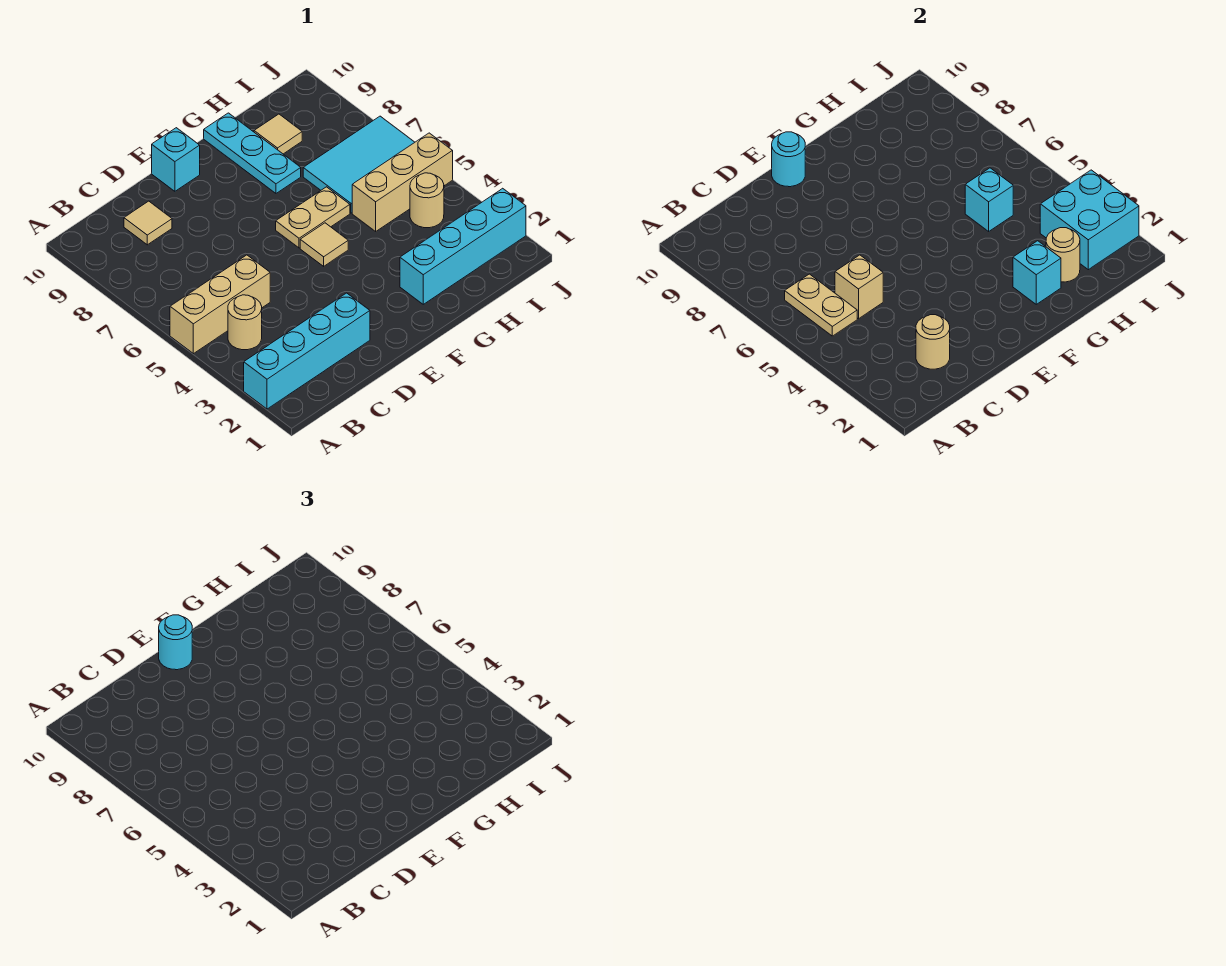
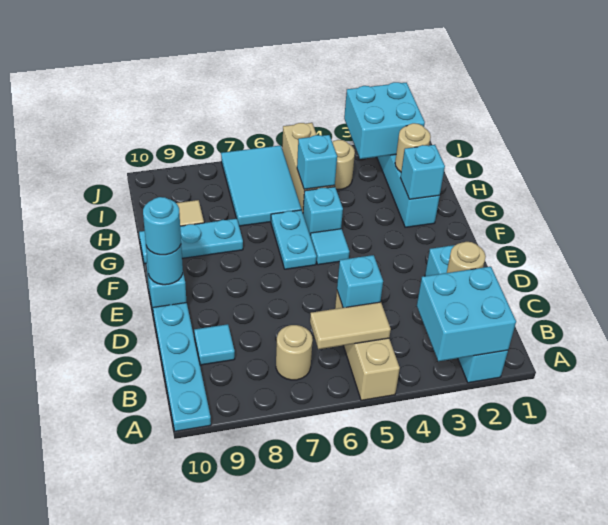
none -> cyan brick A2:B3 level 2
none -> cyan plate A10:D10 level 1
tan round brick B4 level 1 -> tan round brick B7 level 1
tan plate B5:B6 level 2 -> tan tile B5:B6 level 2
tan brick C5 level 2 -> cyan brick C5 level 2
tan tile C9 level 1 -> cyan tile C9 level 1
tan tile F5 level 1 -> cyan tile F5 level 1
tan plate F6:G6 level 1 -> cyan plate F6:G6 level 1
none -> cyan brick G5 level 1

